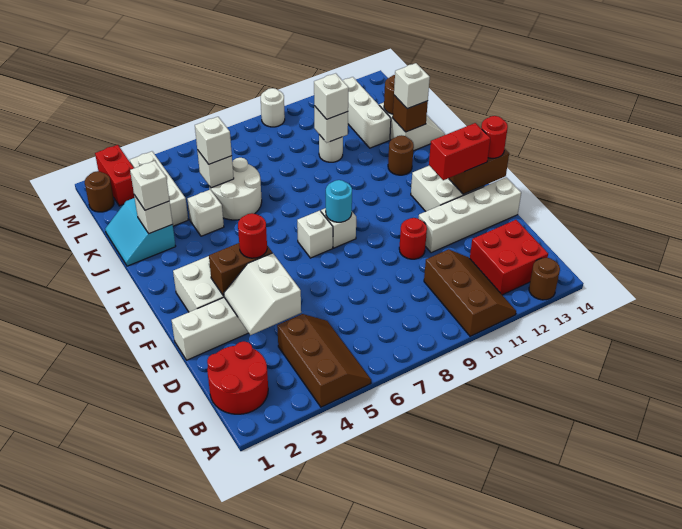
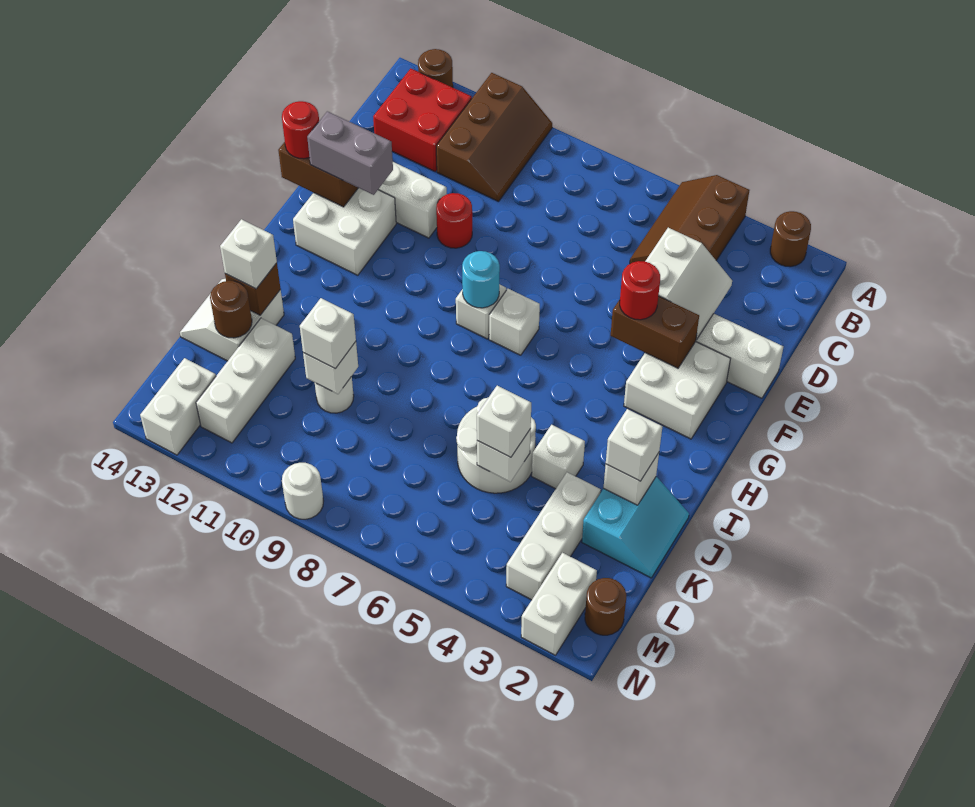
brown slope A10:C11 level 1 top 10 -> brown slope A10:C11 level 1 top 11
red round brick B1:C2 level 1 -> none
red brick F12:F13 level 3 -> grey brick F12:F13 level 3
brown round brick I12 level 1 -> brown round brick A2 level 1
red brick M2:N2 level 1 -> white brick M2:N2 level 1
none -> white brick M13:N13 level 1

